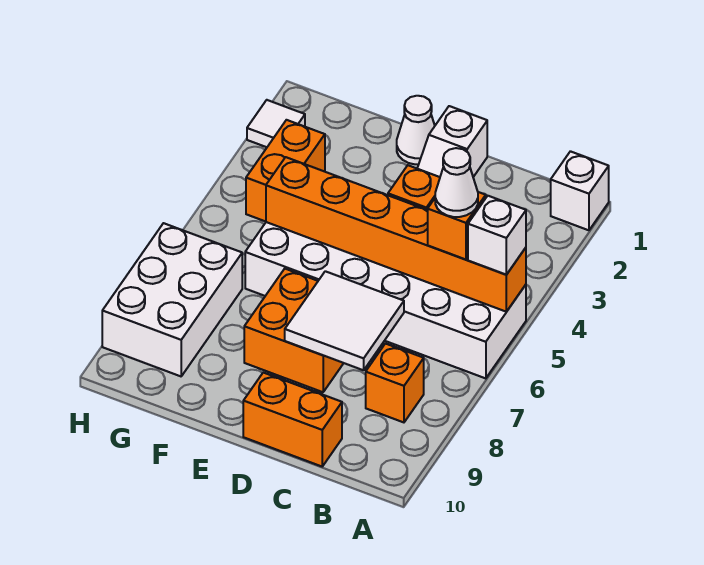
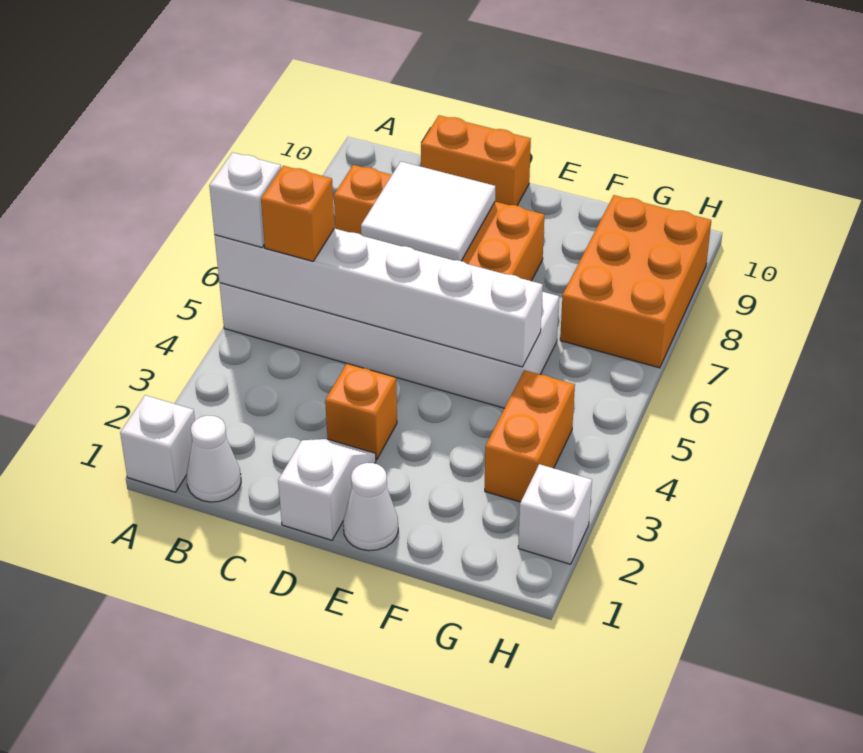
orange brick A5:F5 level 2 -> white brick A5:F5 level 2
white cone B5 level 4 -> white cone B1 level 1
white brick G7:H9 level 1 -> orange brick G7:H9 level 1
white tile H2 level 1 -> white brick H2 level 1

